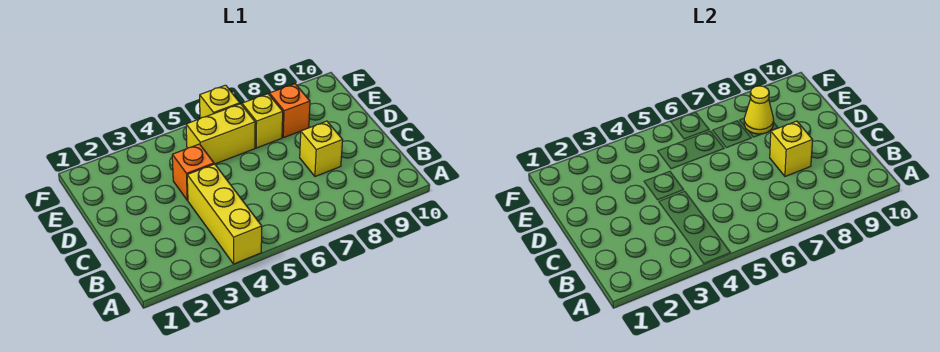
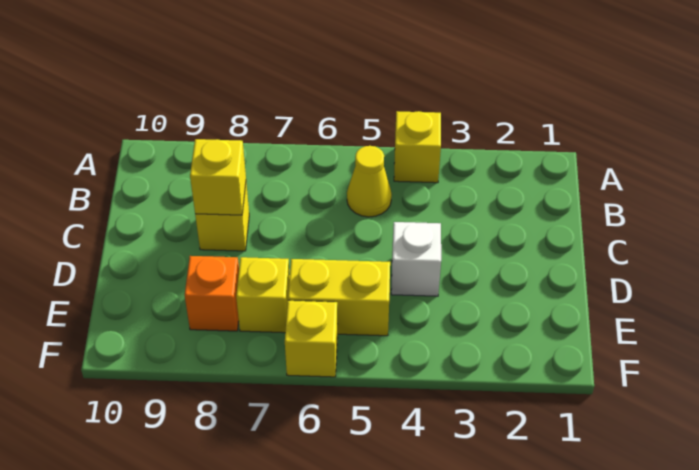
yellow brick A4:C4 level 1 -> yellow brick A4 level 1
orange brick D4 level 1 -> white brick D4 level 1
yellow cone E8 level 2 -> yellow cone B5 level 1

